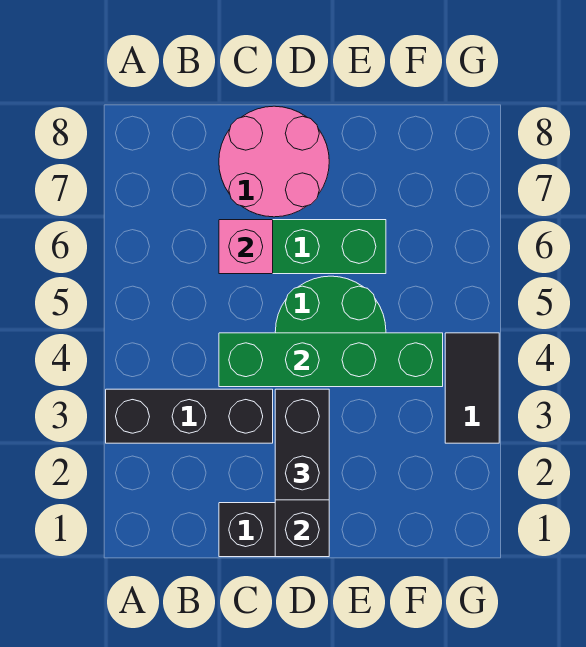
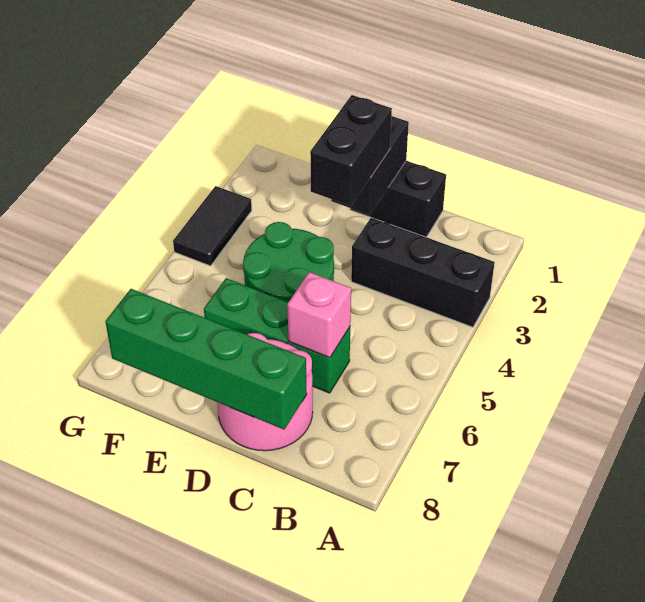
green brick C4:F4 level 2 -> green brick C8:F8 level 2

